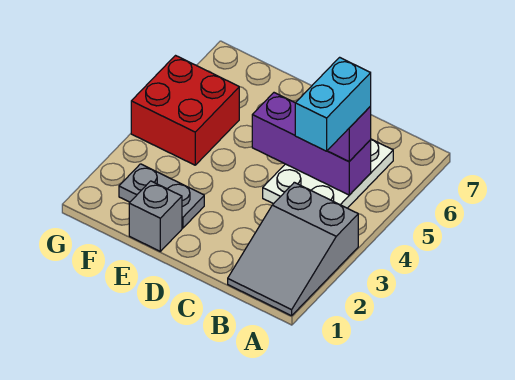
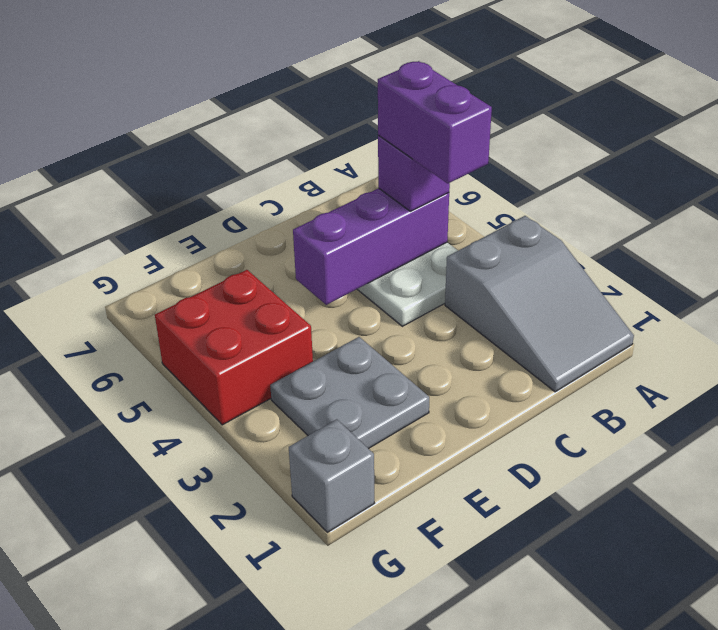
cyan brick B4:B5 level 4 -> purple brick B4:B5 level 4
grey brick E1 level 1 -> grey brick G1 level 1
grey plate E2:F2 level 1 -> grey plate E2:F3 level 1

